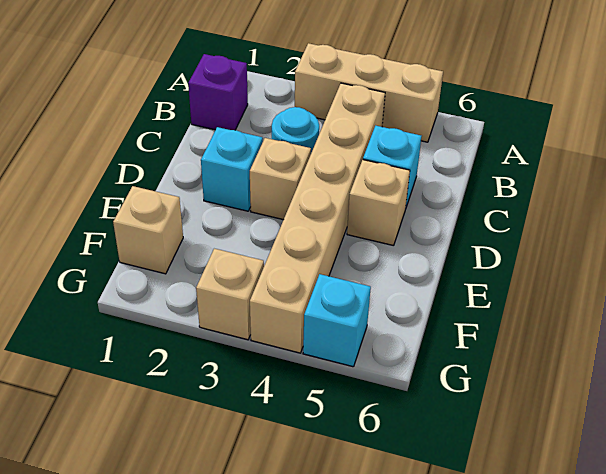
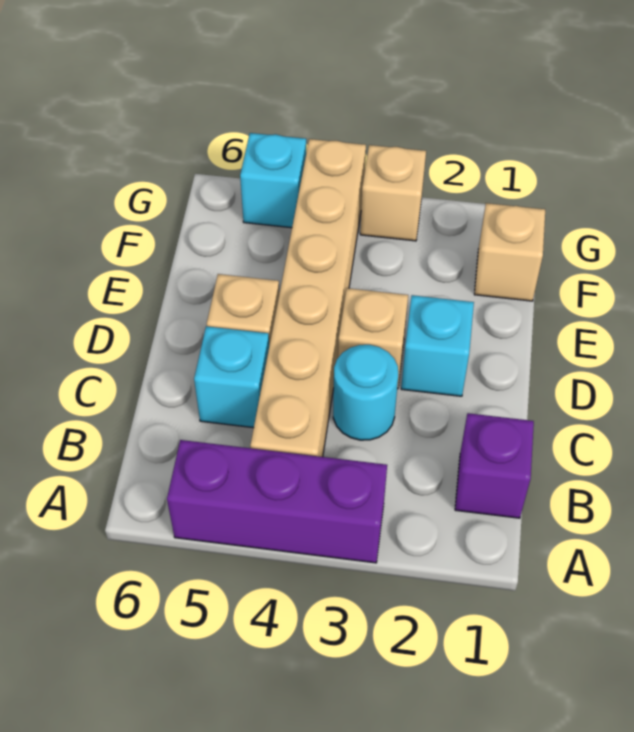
tan brick A3:A5 level 1 -> purple brick A3:A5 level 1

